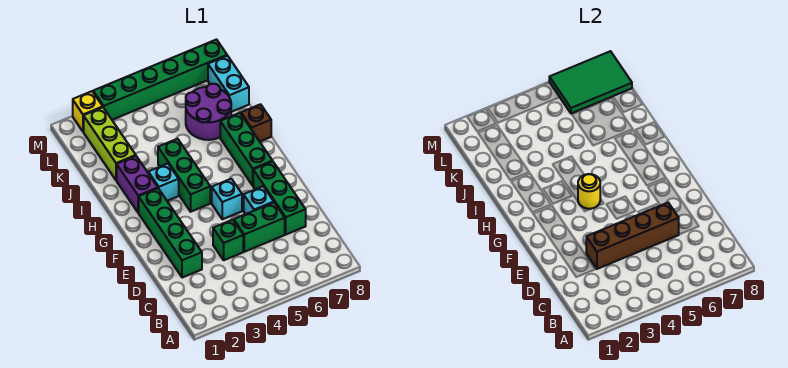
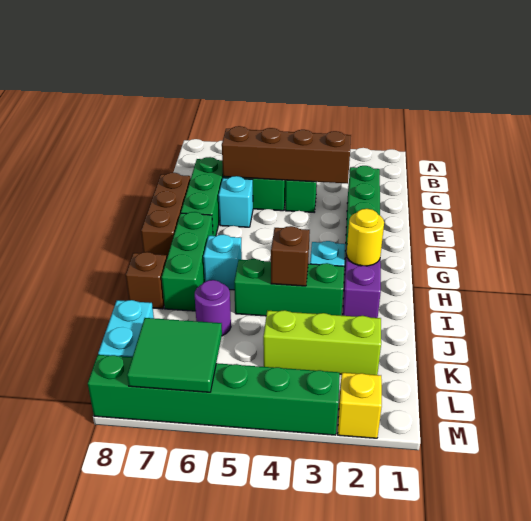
none -> brown brick E8:G8 level 1
cyan brick F5 level 1 -> cyan brick H6 level 1
green brick G4:I4 level 1 -> green brick I3:I5 level 1
yellow round brick G4 level 2 -> yellow round brick H2 level 2
none -> brown brick I4 level 2
lime brick J2:L2 level 1 -> lime brick K2:K4 level 1
purple round brick J6:K7 level 1 -> purple round brick J6 level 1
green tile L6:M8 level 2 -> green tile L6:M7 level 2

